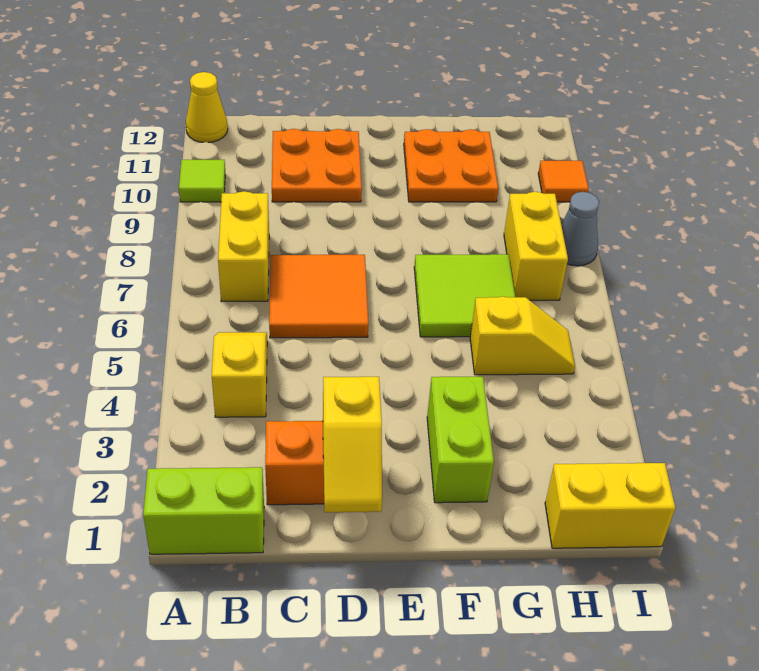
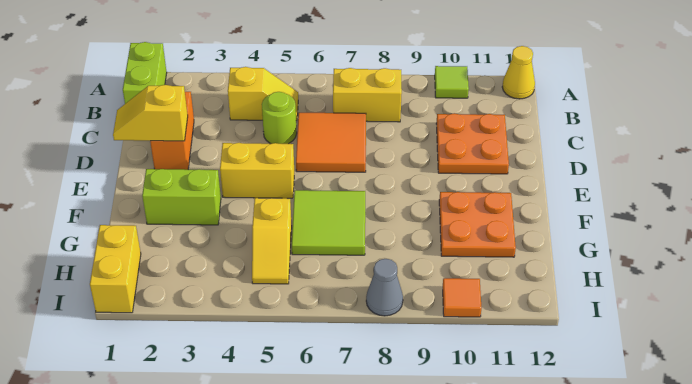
none -> lime round brick C5 level 1
yellow brick H7:H8 level 1 -> yellow brick E4:E5 level 1

